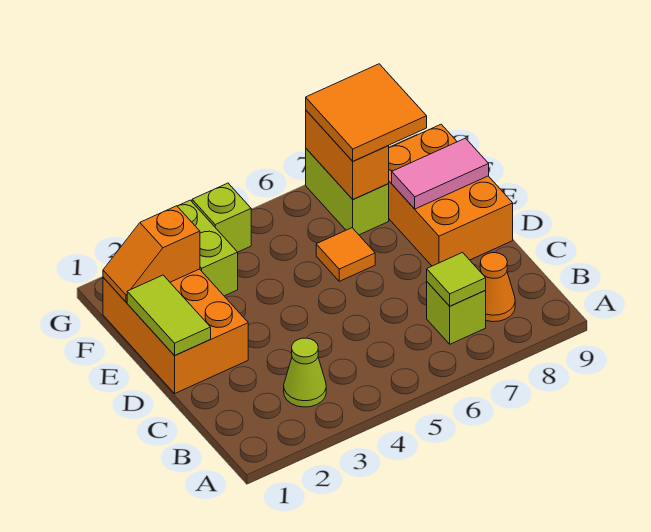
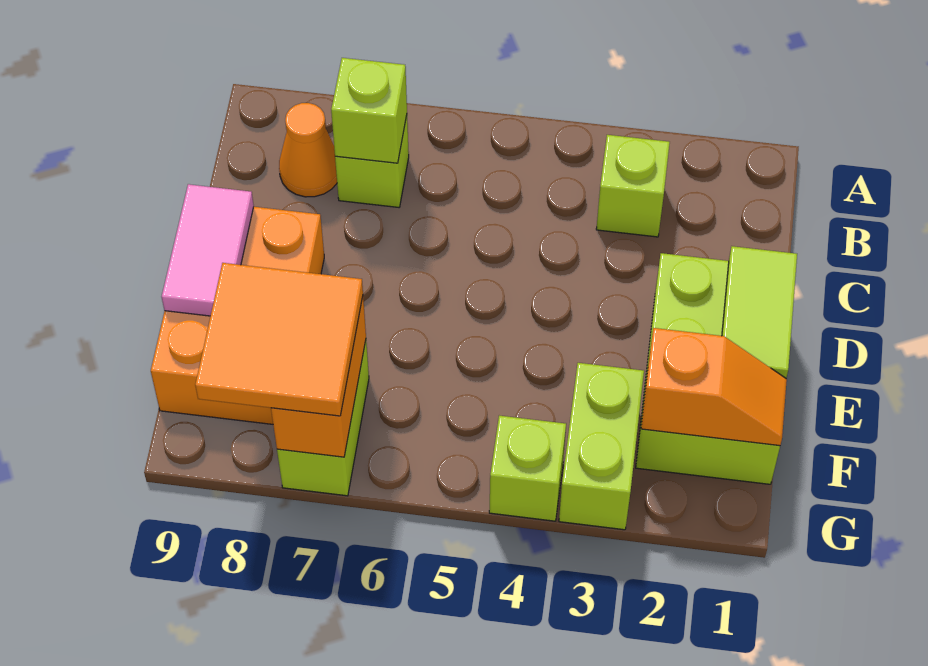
lime cone B3 level 1 -> lime brick B3 level 1
lime tile B7 level 2 -> lime brick B7 level 2
orange brick D1:F2 level 1 -> lime brick D1:F2 level 1
orange tile E6 level 1 -> none
pink tile E8:E9 level 2 -> pink tile D9:E9 level 2

